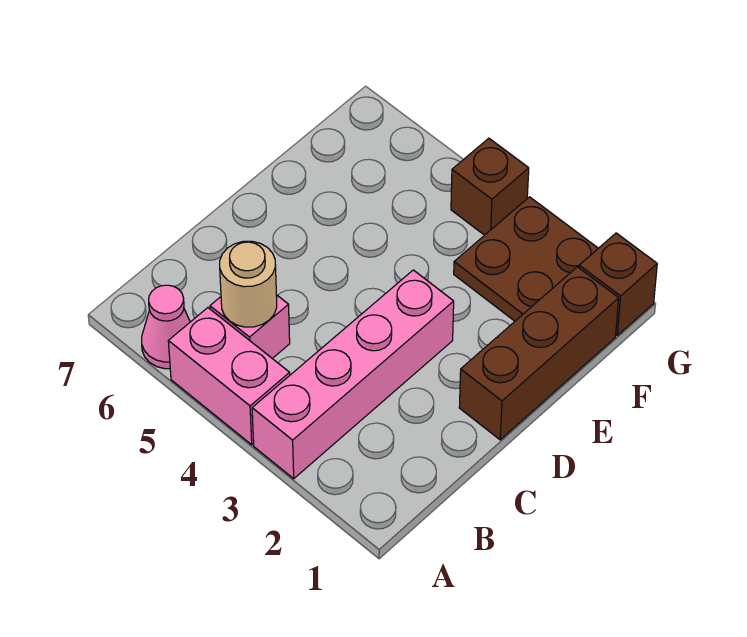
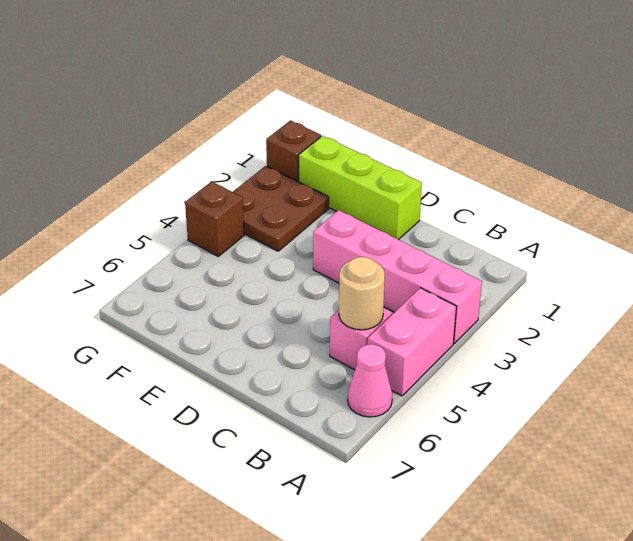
brown brick D1:F1 level 1 -> lime brick D1:F1 level 1

